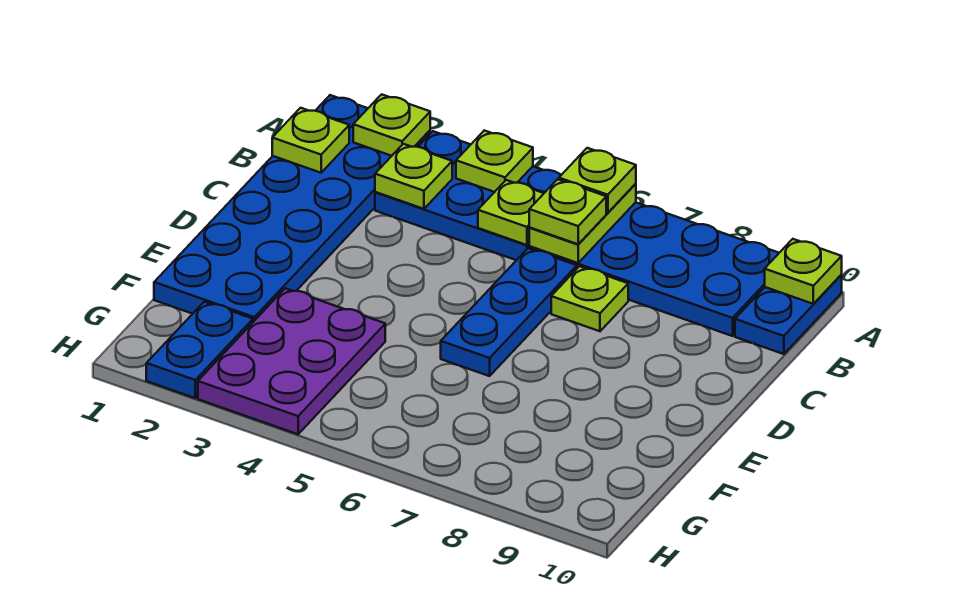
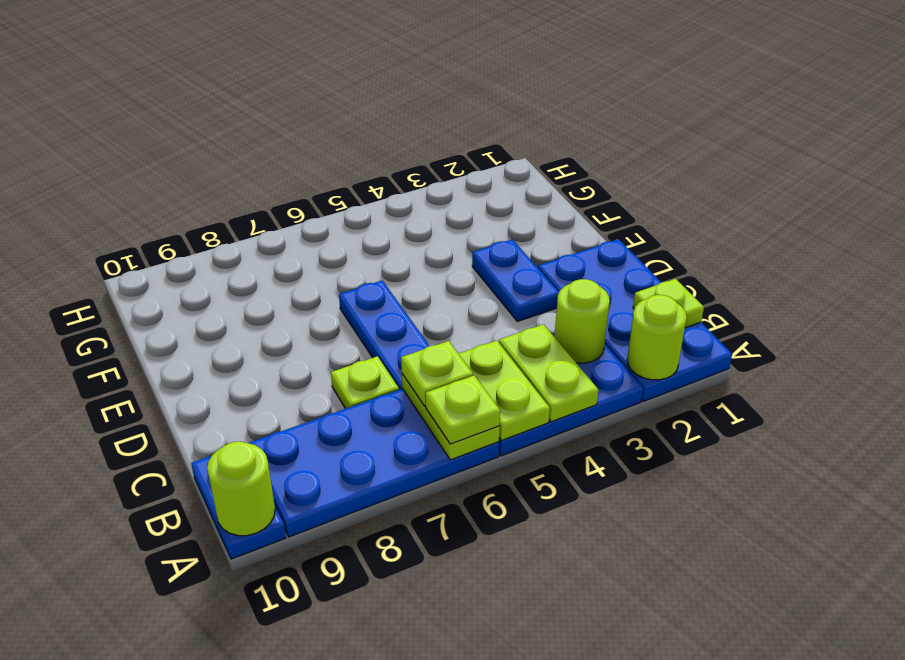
blue plate A1:F2 level 1 -> blue plate A1:D2 level 1
lime plate A2 level 2 -> lime round brick A2 level 2
lime plate A4 level 2 -> lime plate A4:B4 level 2
lime plate A10 level 2 -> lime round brick A10 level 2
lime plate B3 level 2 -> lime round brick B3 level 2
lime plate B5 level 2 -> lime plate A5:B5 level 2
purple plate F3:H4 level 1 -> none
blue plate G2:H2 level 1 -> blue plate D3:E3 level 1

